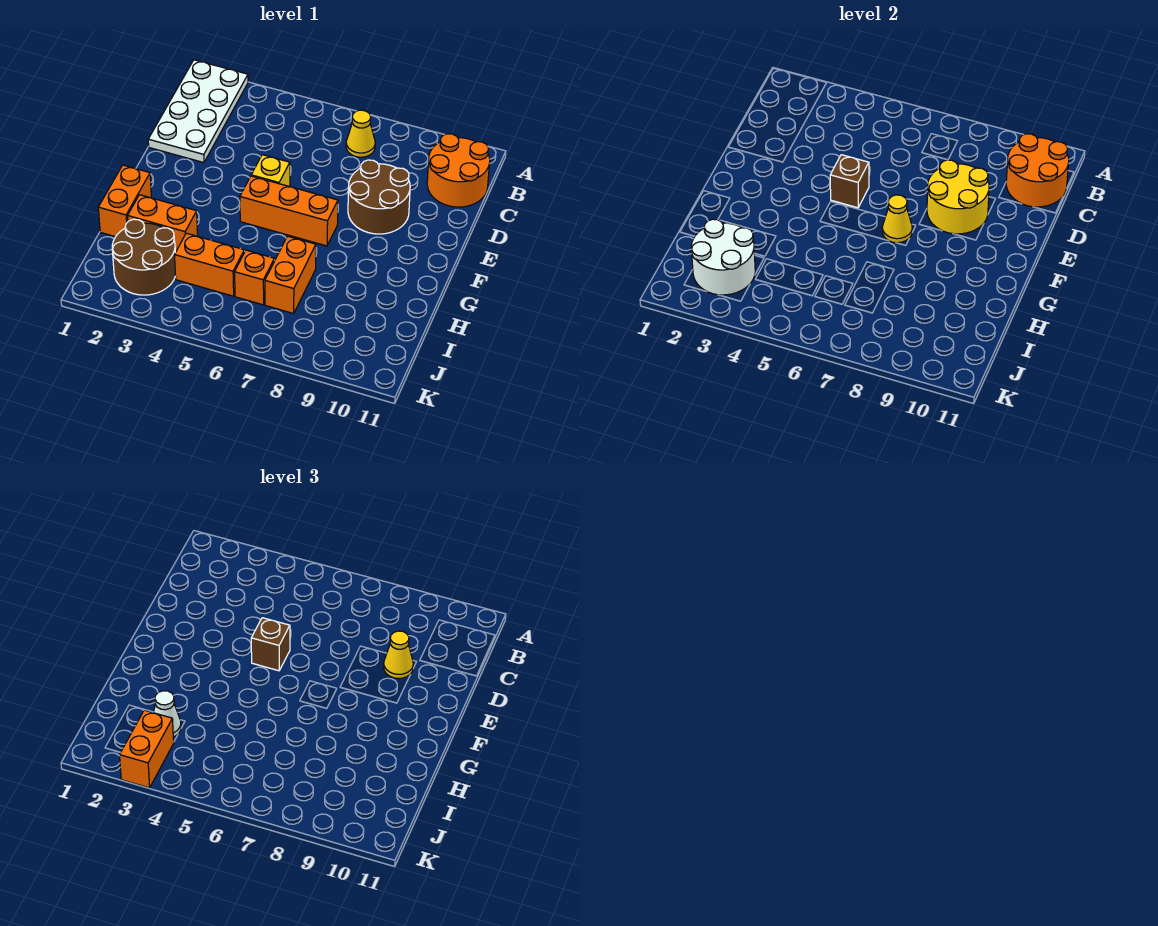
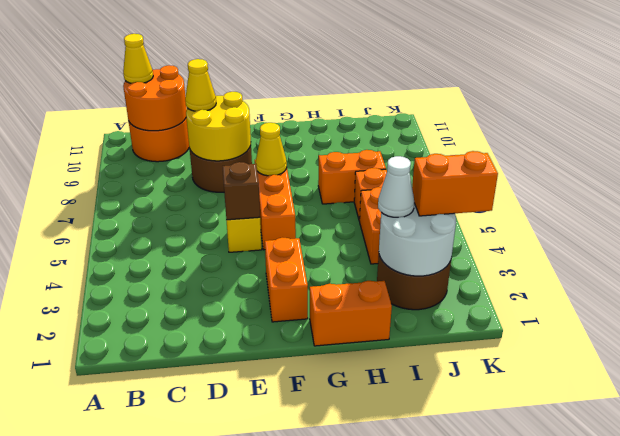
white plate A1:D2 level 1 -> none
yellow cone B7 level 1 -> yellow cone B11 level 3
brown brick E5 level 3 -> none
orange brick H2:H3 level 1 -> orange brick F2:F3 level 1

